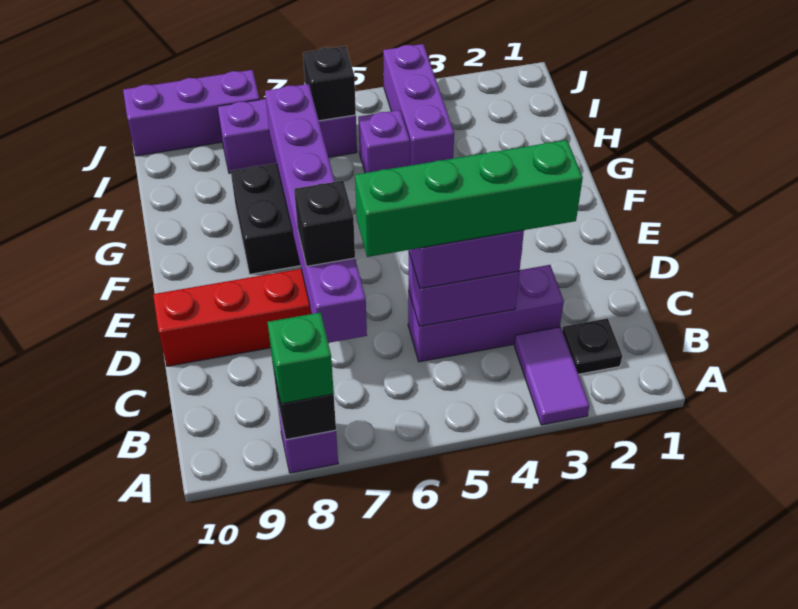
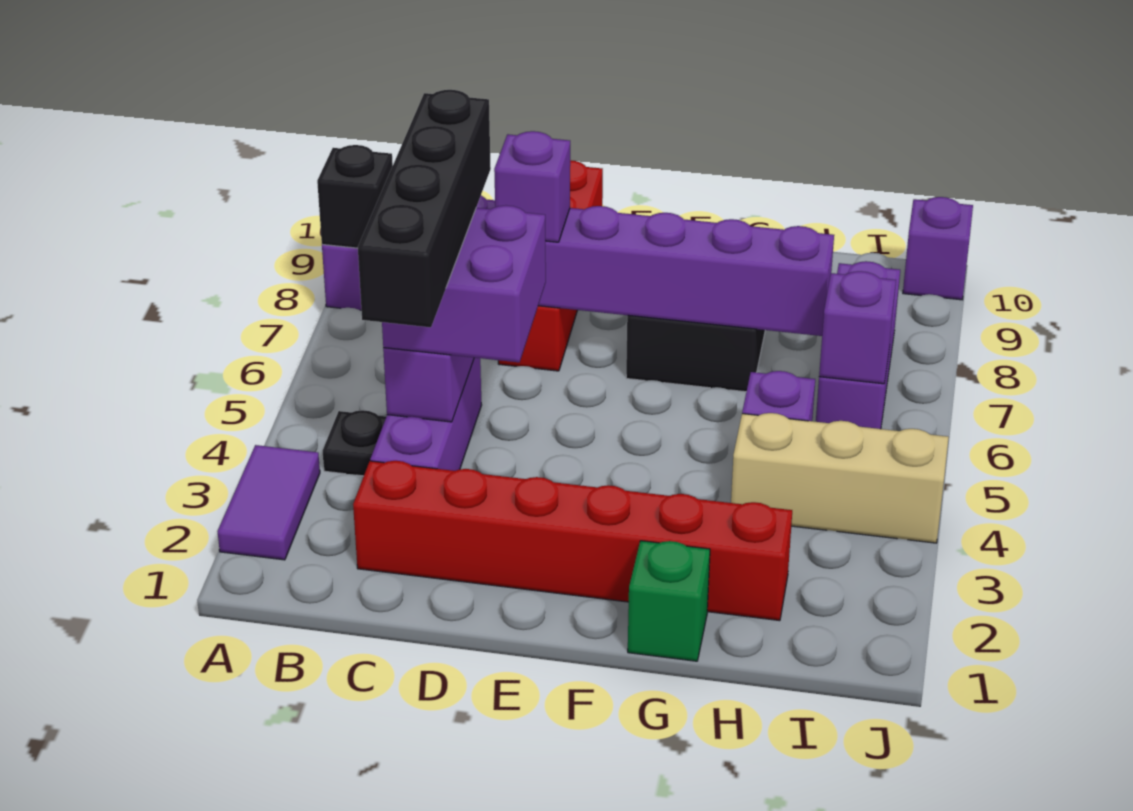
purple tile A3:B3 level 1 -> purple tile A2:A3 level 1
green brick A8 level 3 -> green brick G1 level 1
black plate B2 level 1 -> black plate B4 level 1
none -> red brick C2:H2 level 1
green brick C3:C6 level 4 -> black brick C3:C6 level 4
black brick D7 level 3 -> purple brick D7 level 3
purple brick H4:J4 level 1 -> tan brick H4:J4 level 1
black brick I6 level 2 -> purple brick I6 level 2
purple brick J8:J10 level 1 -> purple brick J10 level 1

